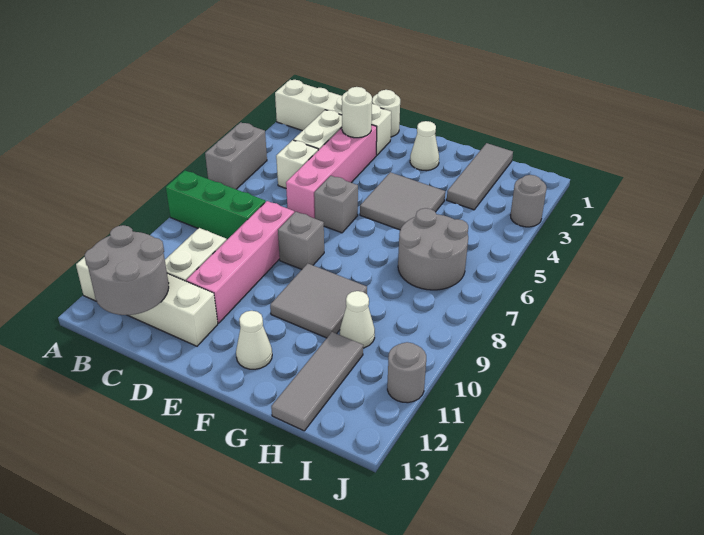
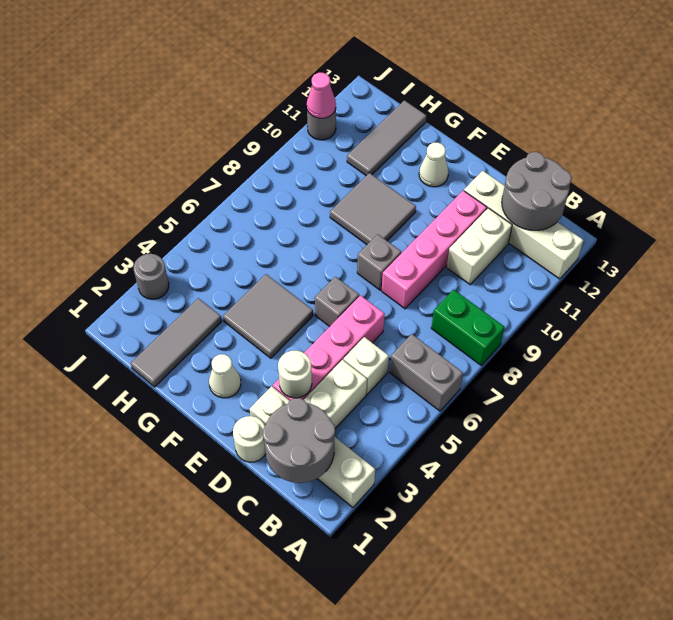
grey brick A5:A6 level 1 -> grey brick A6:B6 level 1
green brick A8:C8 level 1 -> green brick A8:B8 level 1
grey round brick H6:I7 level 1 -> grey round brick B1:C2 level 2
white cone H10 level 1 -> none
none -> pink cone J11 level 2

